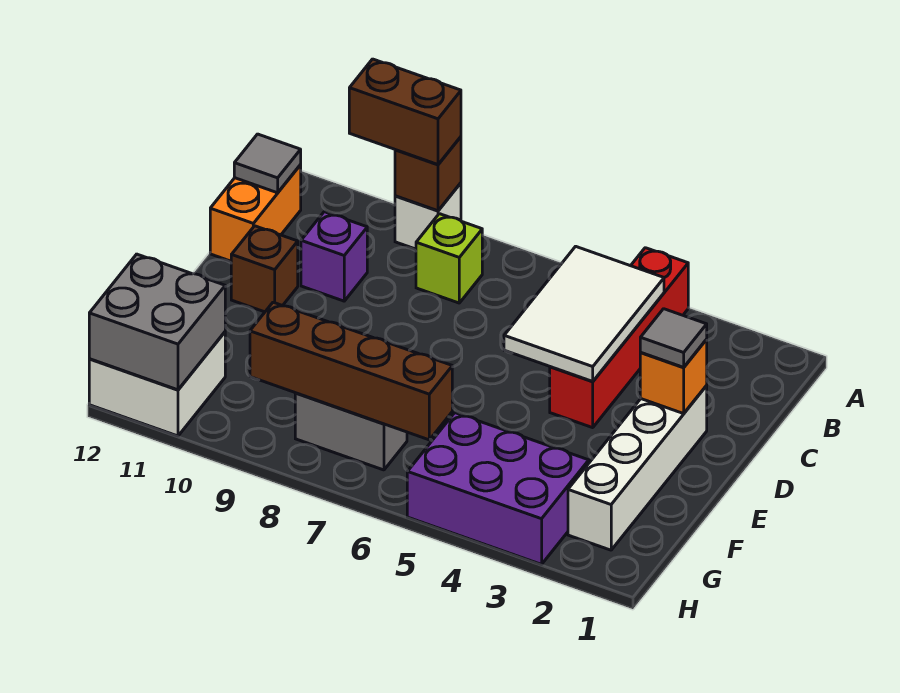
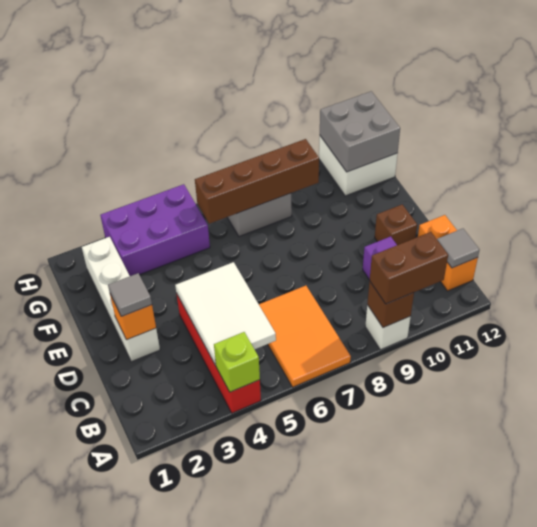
none -> orange tile A6:C7 level 1
lime brick B8 level 1 -> lime brick A4 level 2

